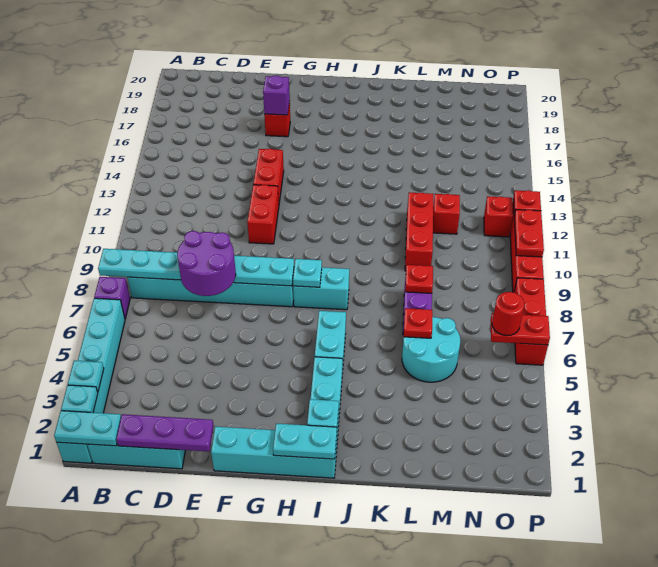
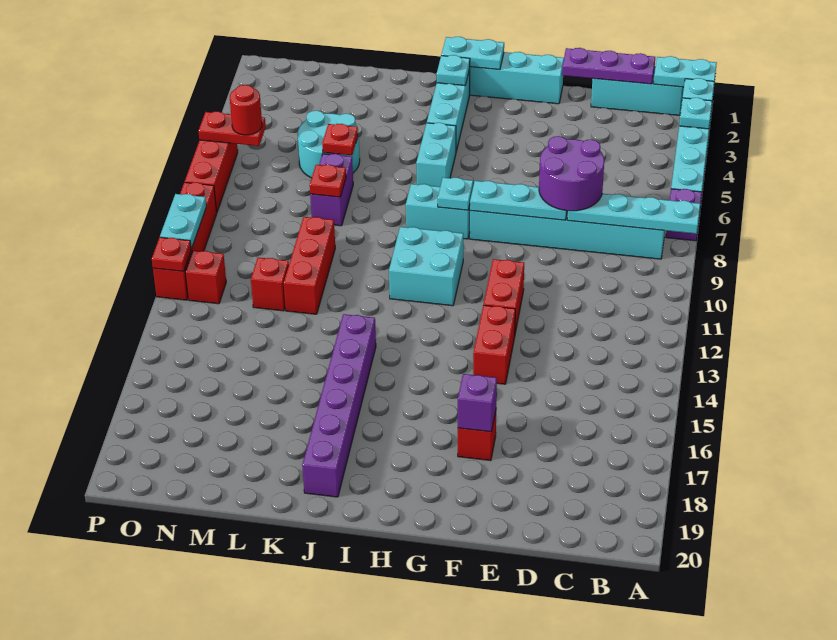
none -> cyan brick H10:I11 level 1
none -> purple brick J14:J19 level 1
red plate P10:P11 level 2 -> cyan plate P10:P11 level 2

